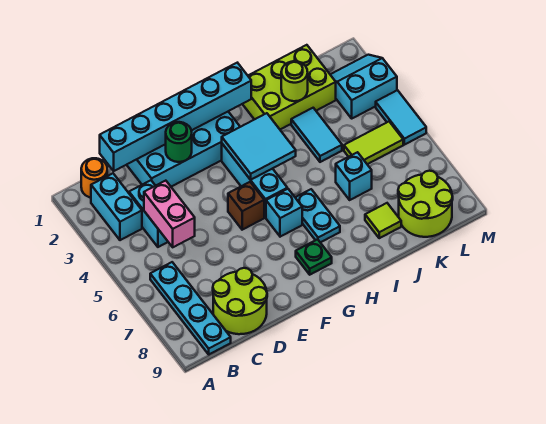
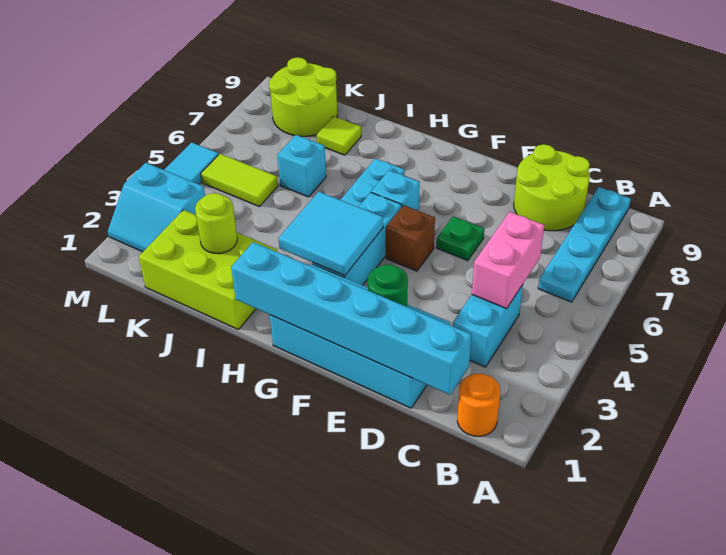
cyan brick B2:B3 level 1 -> none
green plate G8 level 1 -> green plate E6 level 1
cyan tile J3:J4 level 1 -> none

